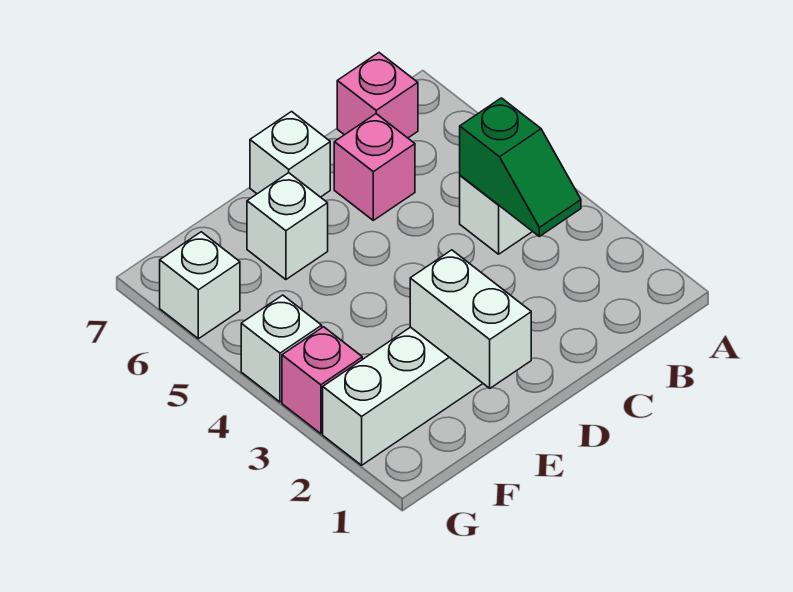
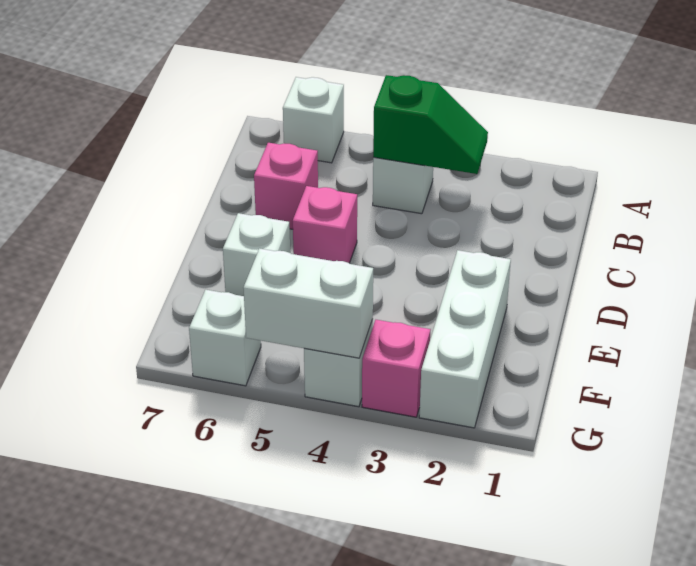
pink brick B7 level 1 -> pink brick D5 level 1
white brick D7 level 1 -> white brick A6 level 1
white brick E1:E2 level 2 -> white brick G4:G5 level 2

